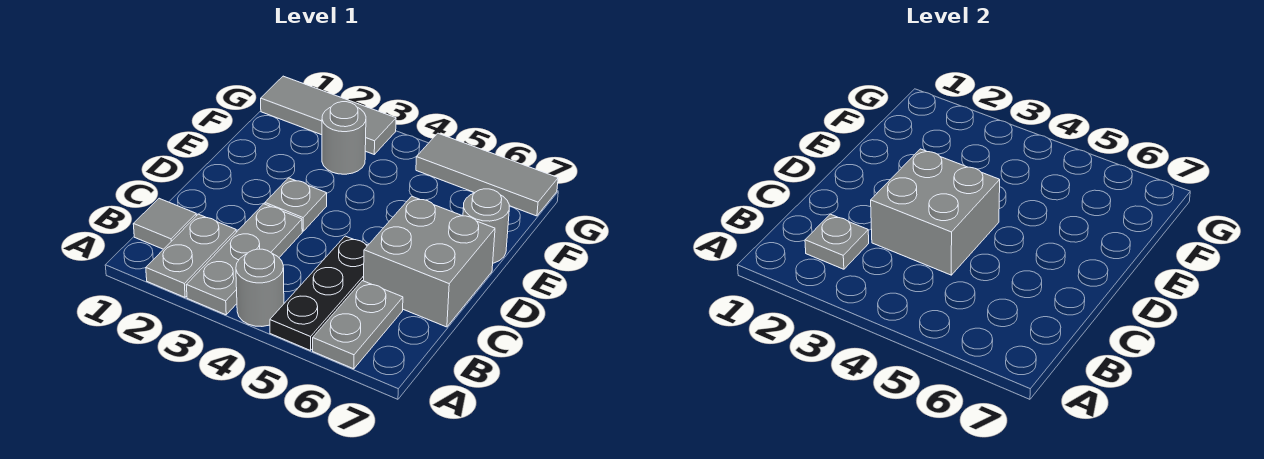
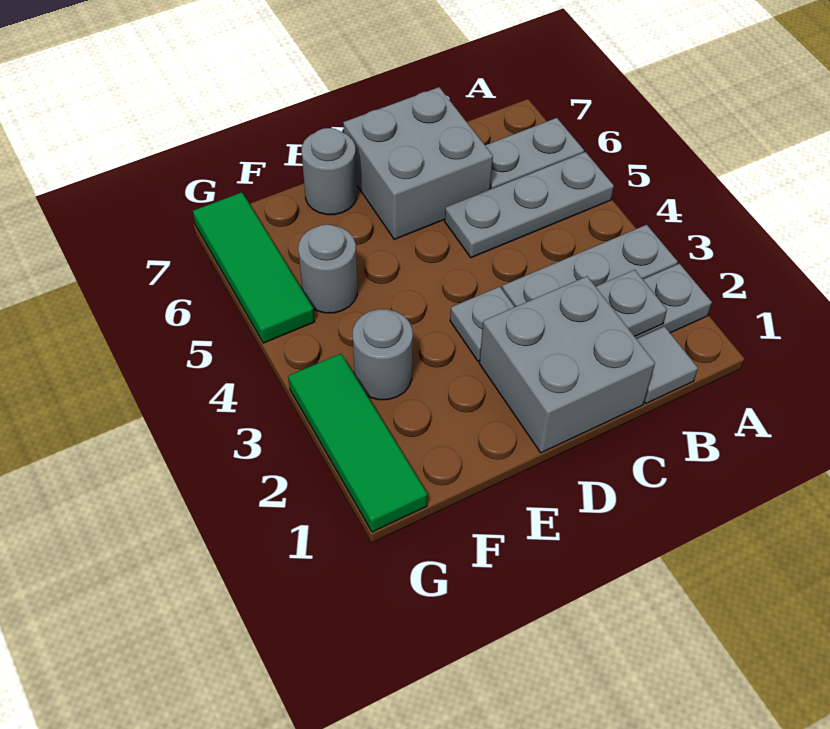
grey round brick A4 level 1 -> grey round brick F5 level 1
black plate A5:C5 level 1 -> grey plate A5:C5 level 1
grey brick C3:D4 level 2 -> grey brick C1:D2 level 1
grey tile G1:G3 level 1 -> green tile G1:G3 level 1
grey tile G5:G7 level 1 -> green tile G5:G7 level 1

